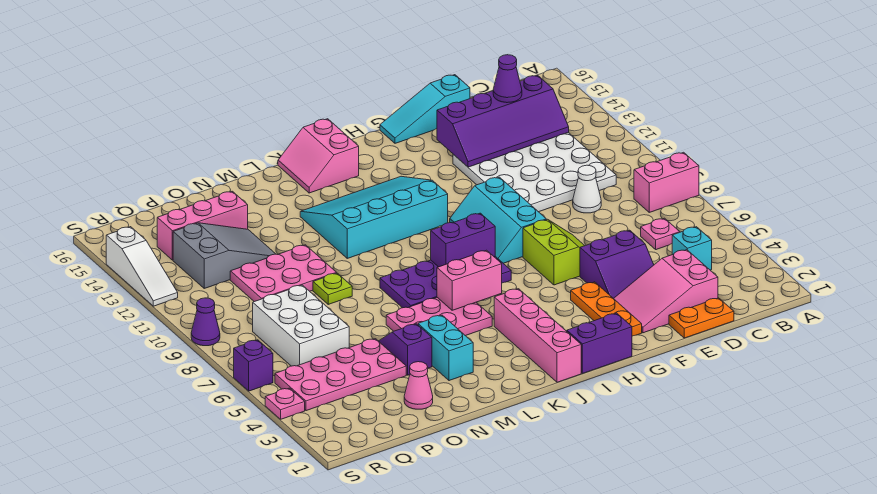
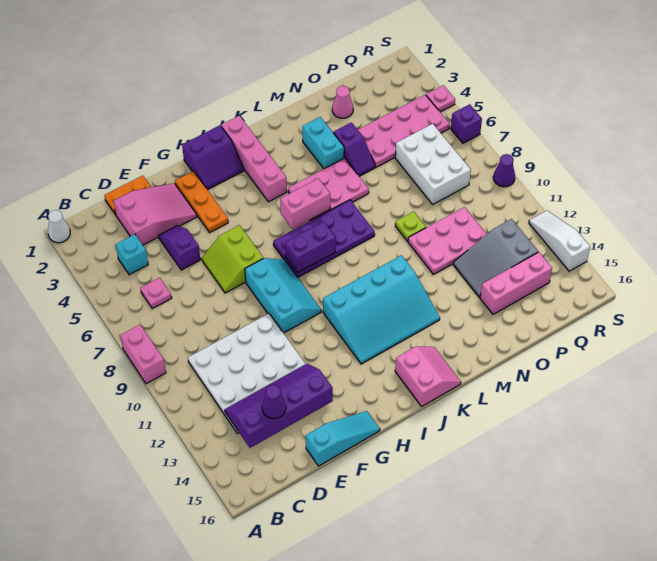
pink brick A8:B8 level 1 -> pink brick A8:A9 level 1
white cone D9 level 1 -> white cone A1 level 1
purple slope E4:F5 level 1 top 5 -> purple slope E4:E5 level 1 top 5

